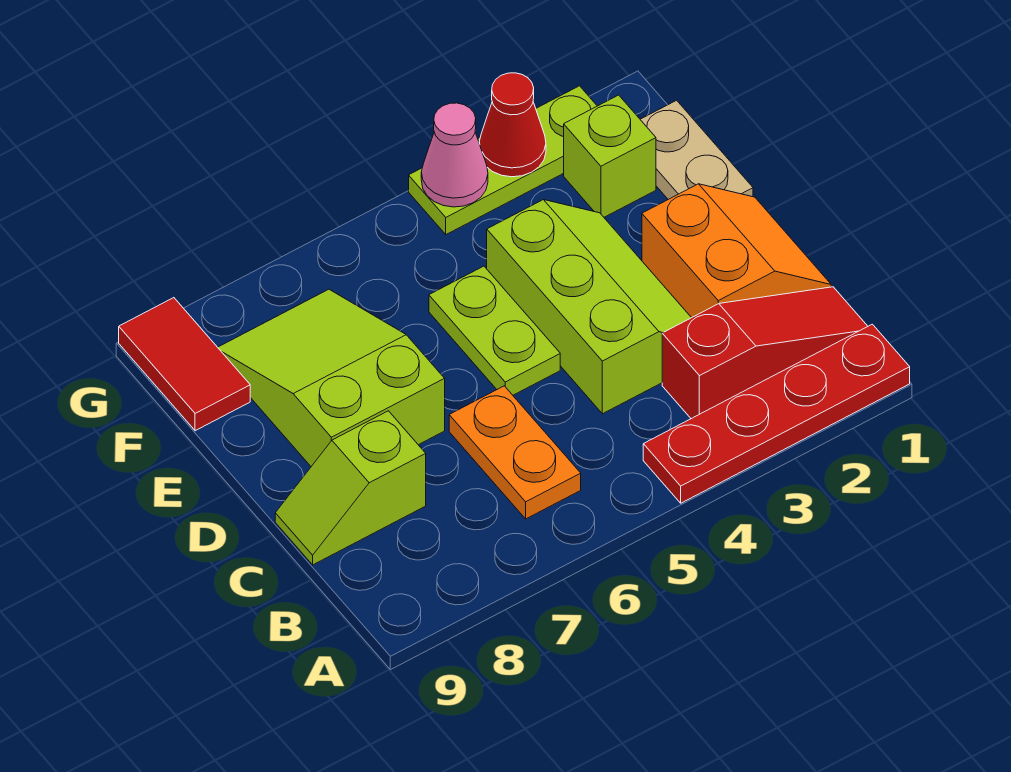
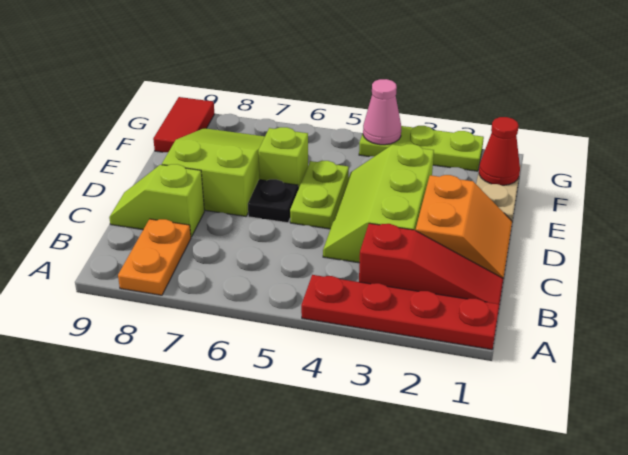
orange plate B6:C6 level 1 -> orange plate A8:B8 level 1
lime slope C3:E4 level 1 top 4 -> lime slope C3:E4 level 1 top 3
none -> black plate D6 level 1
lime brick F2 level 1 -> lime brick E6 level 1
red cone G3 level 2 -> red cone F1 level 2

